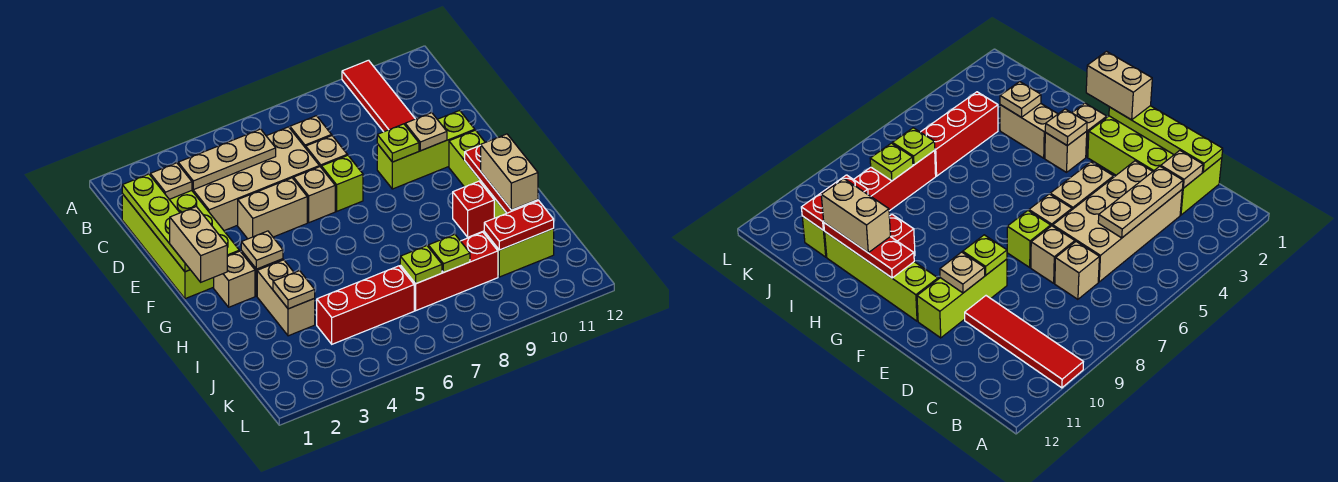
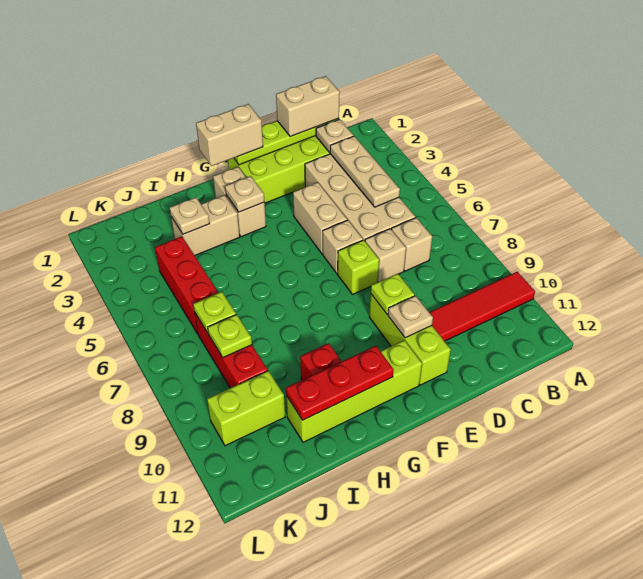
tan brick H11:I11 level 3 -> tan brick C1:D1 level 3
lime brick J10:J11 level 1 -> lime brick J10:K10 level 1
red plate J10:J11 level 2 -> none

